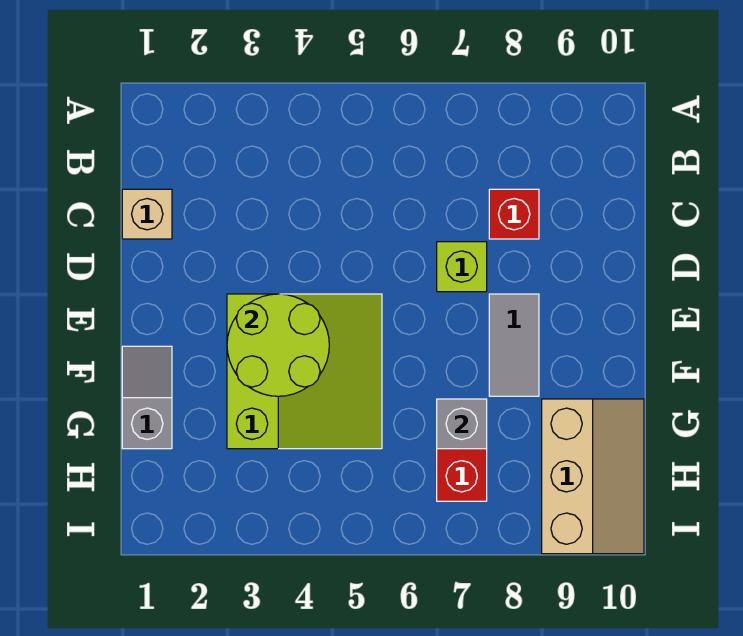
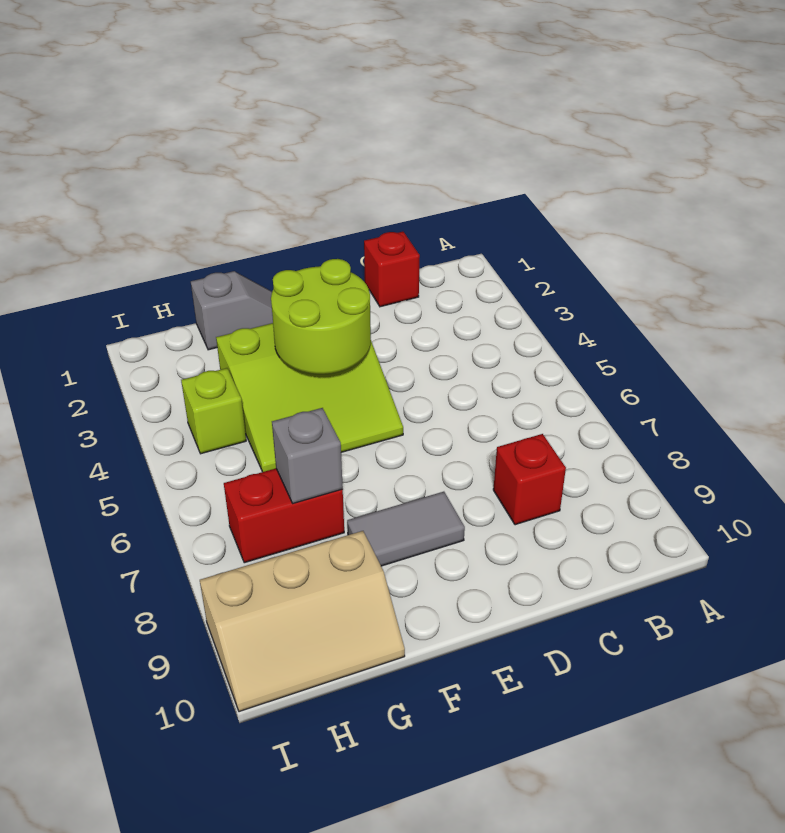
tan brick C1 level 1 -> red brick C1 level 1
lime brick D7 level 1 -> lime brick H4 level 1

